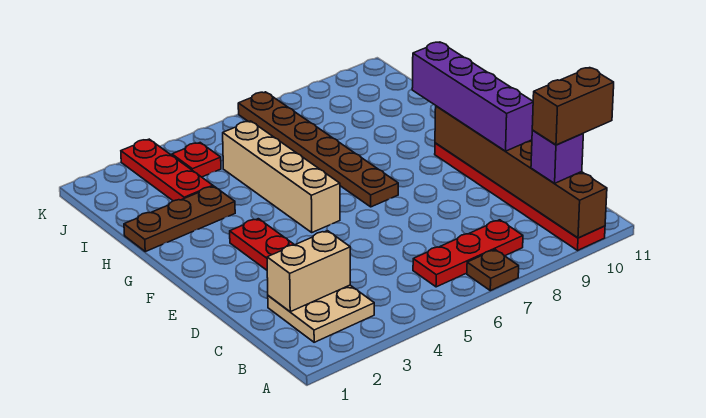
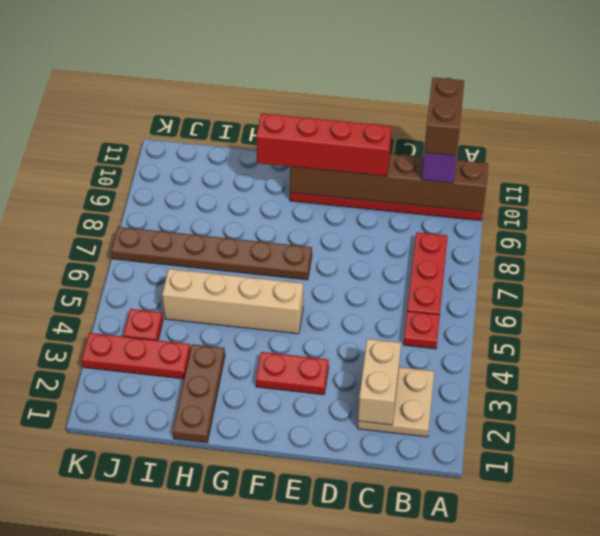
brown plate A7 level 1 -> none
none -> red plate B5 level 1
purple brick D10:G10 level 3 -> red brick D10:G10 level 3

